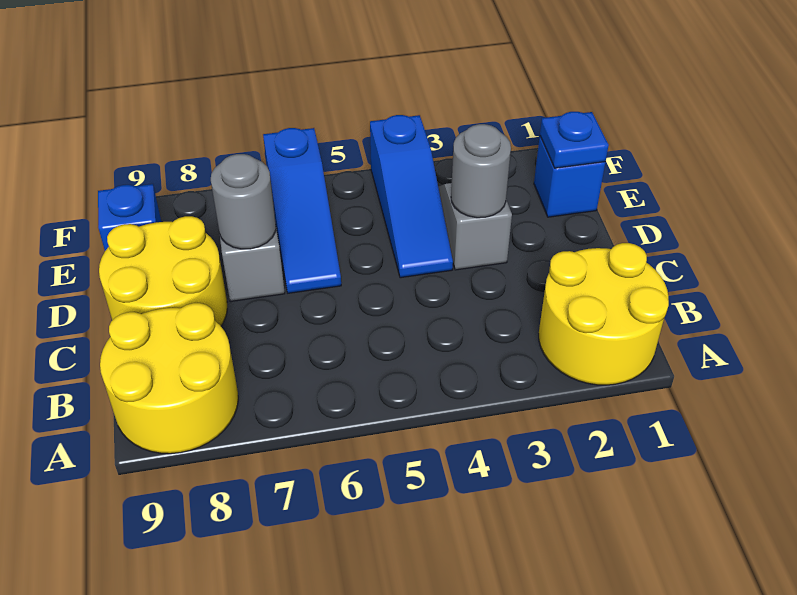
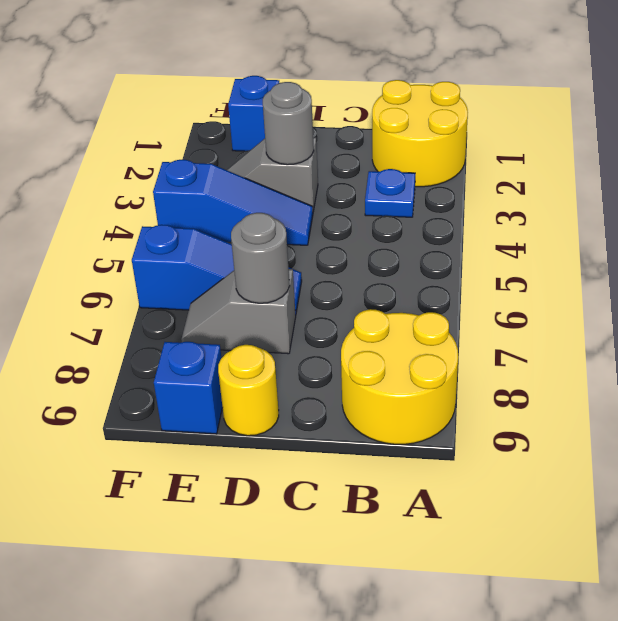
yellow round brick C8:D9 level 1 -> yellow round brick D9 level 1
blue plate E1 level 2 -> blue plate B3 level 1

